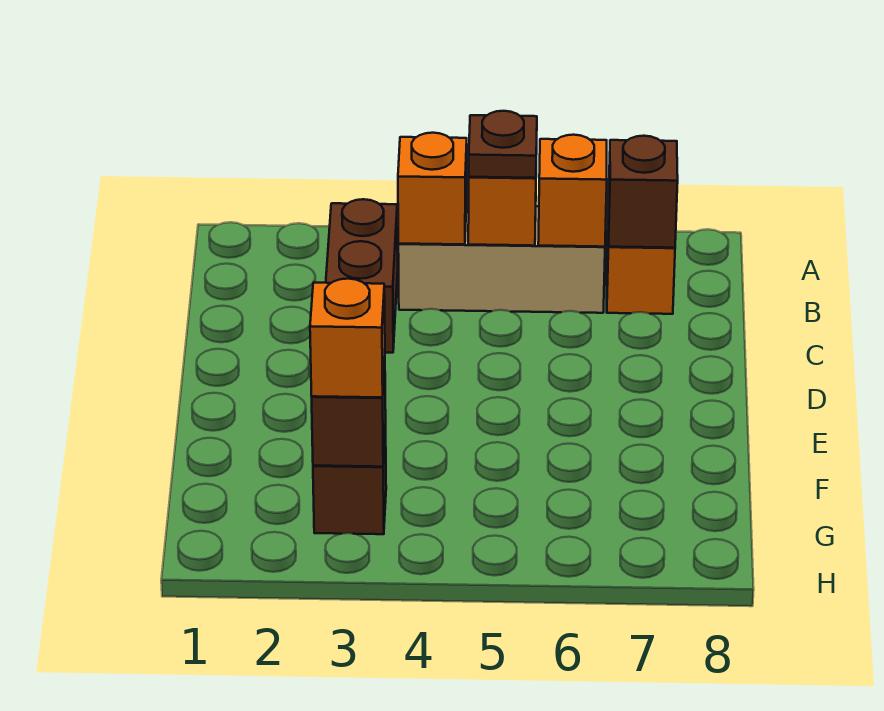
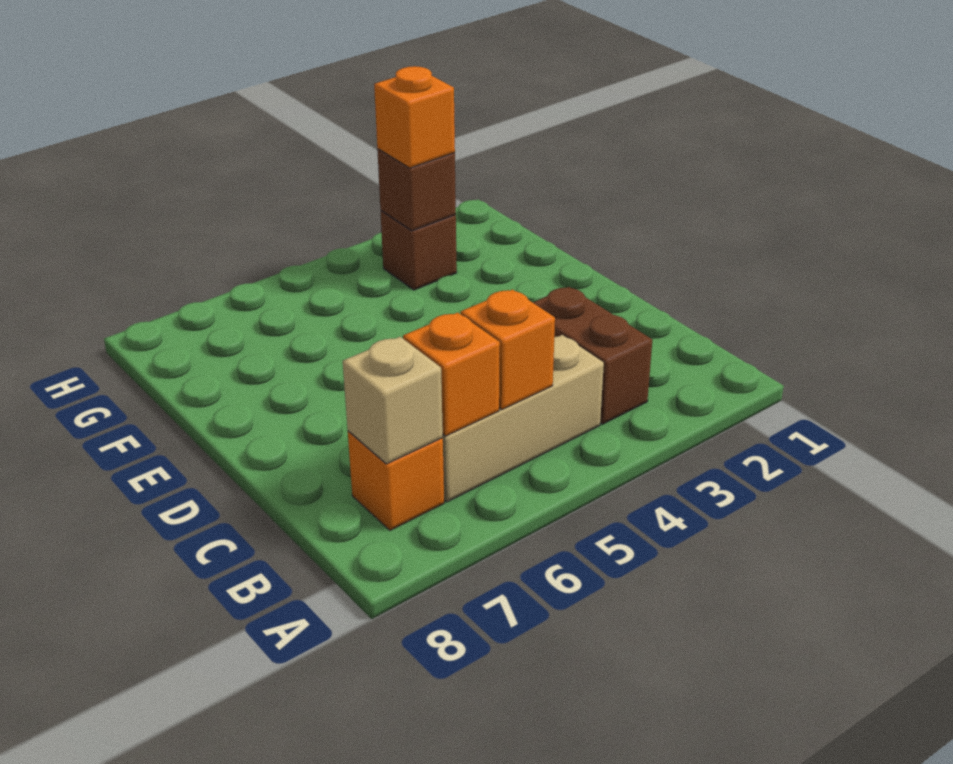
orange brick B4 level 2 -> none
brown plate B5 level 3 -> none
brown brick B7 level 2 -> tan brick B7 level 2

